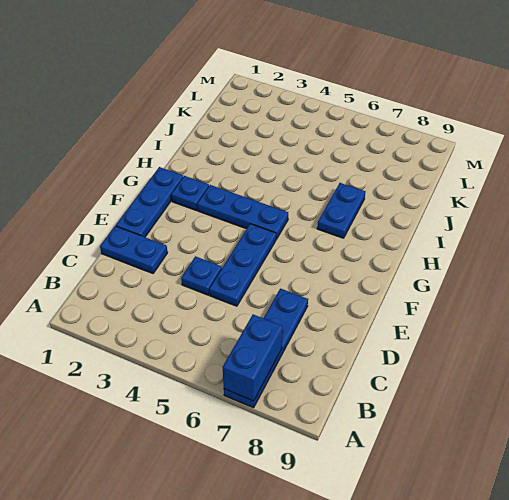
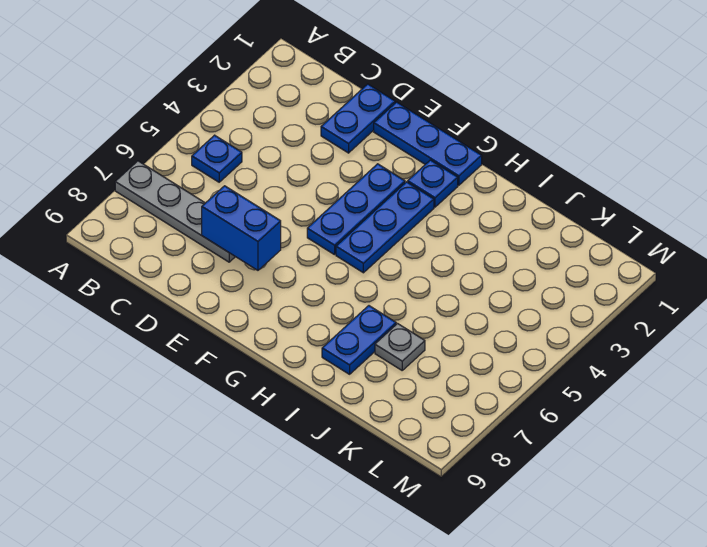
blue plate A7:D7 level 1 -> grey plate A7:D7 level 1
blue brick A7:B7 level 2 -> blue brick D7:E7 level 2
blue plate D4 level 1 -> blue plate B5 level 1
blue plate D5:F5 level 1 -> blue plate F3:F5 level 1
blue plate H7:I7 level 1 -> blue plate I7:I8 level 1
none -> grey plate J7 level 1

